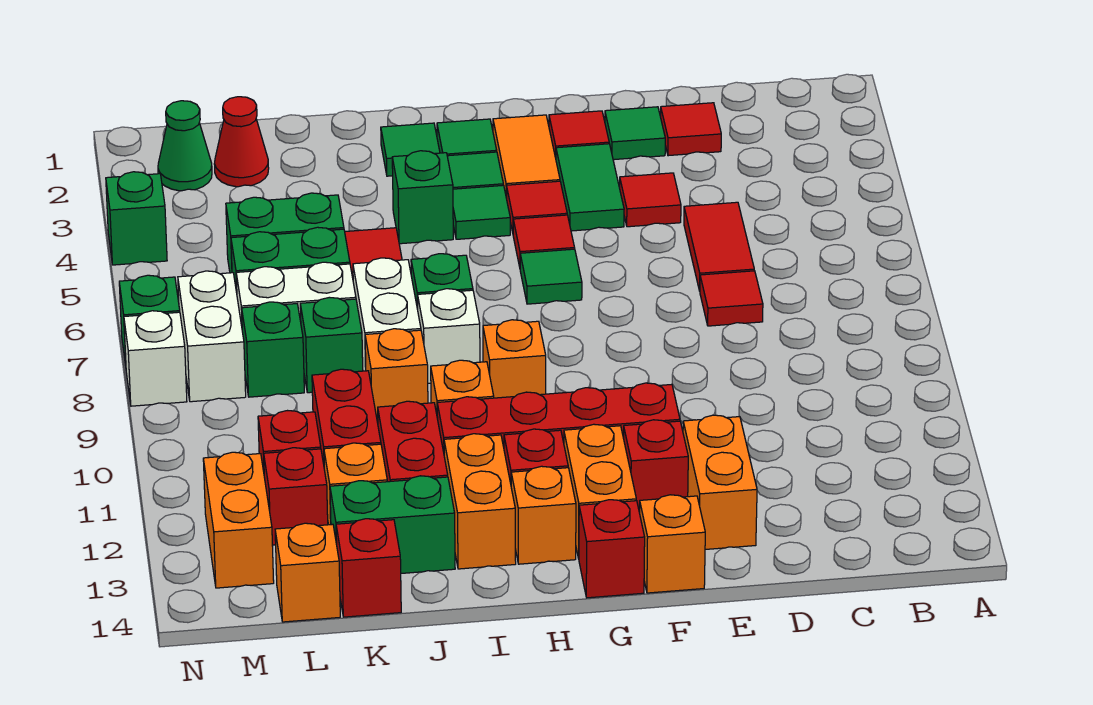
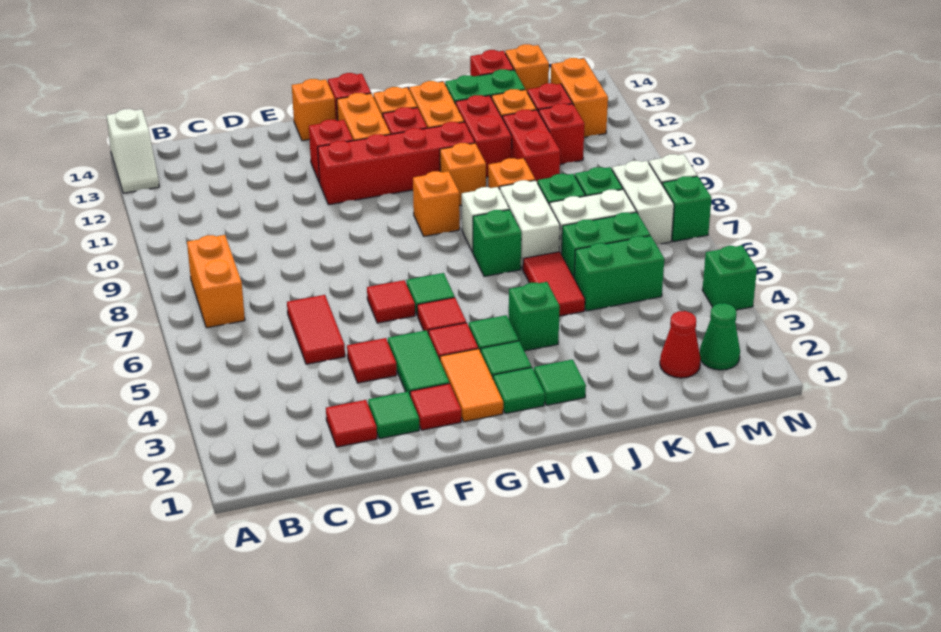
none -> white slope A13:A14 level 1 top 14
red tile D7 level 1 -> red tile F6 level 1
orange brick E12:E13 level 1 -> orange brick B7:B8 level 1

